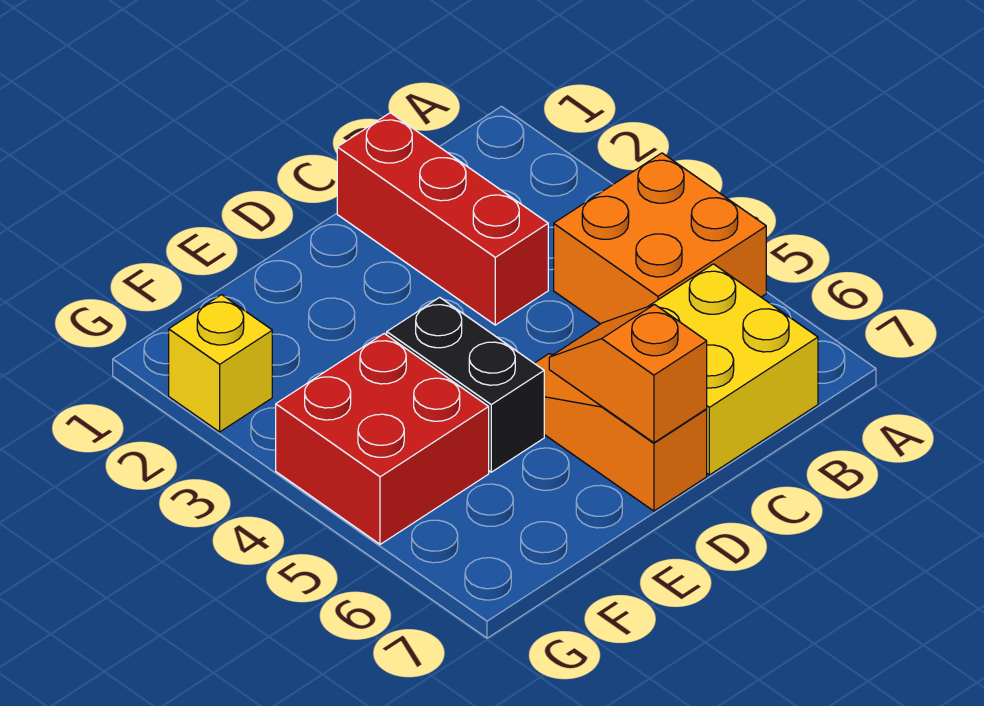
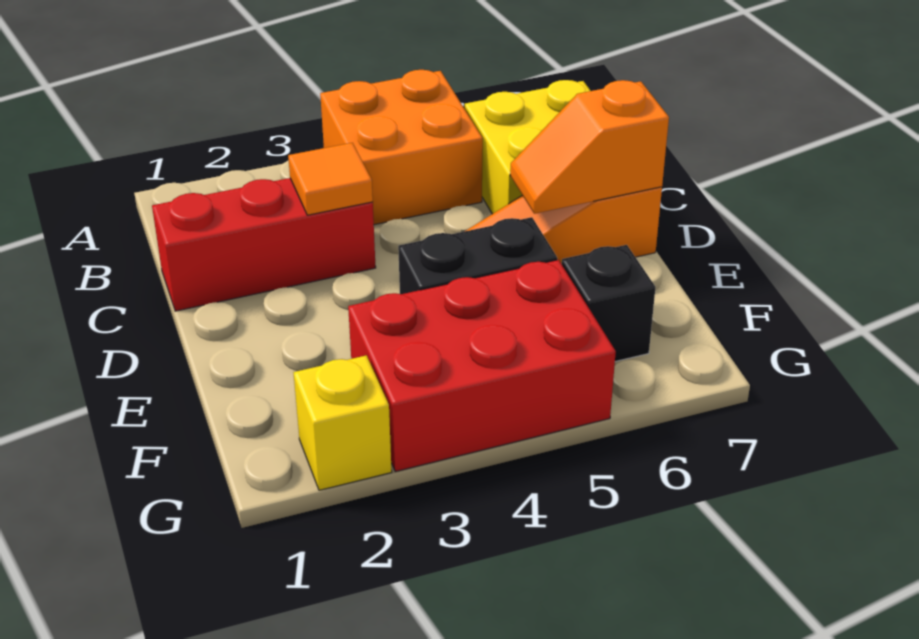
none -> orange tile C3 level 2
red brick F4:G5 level 1 -> red brick F3:G5 level 1
none -> black brick F6 level 1

